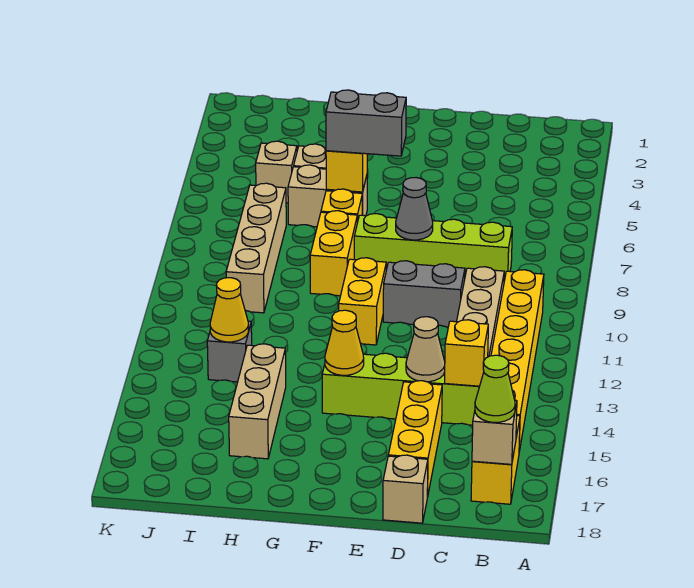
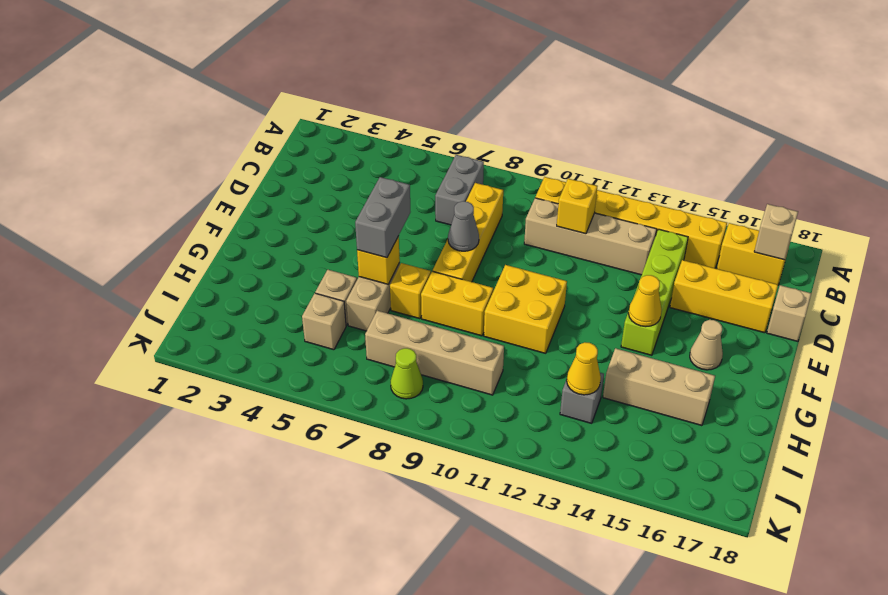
lime cone B17 level 3 -> lime cone J8 level 1
lime brick C8:F8 level 1 -> yellow brick C8:F8 level 1
yellow brick C14 level 2 -> yellow brick C11 level 2
grey brick D10:E10 level 1 -> grey brick B7:C7 level 1
tan cone D14 level 2 -> tan cone F16 level 1
yellow brick F10:F11 level 1 -> yellow brick F10:G11 level 1

